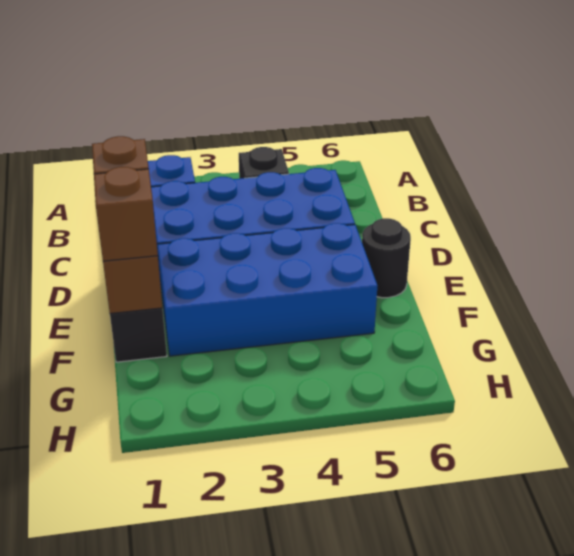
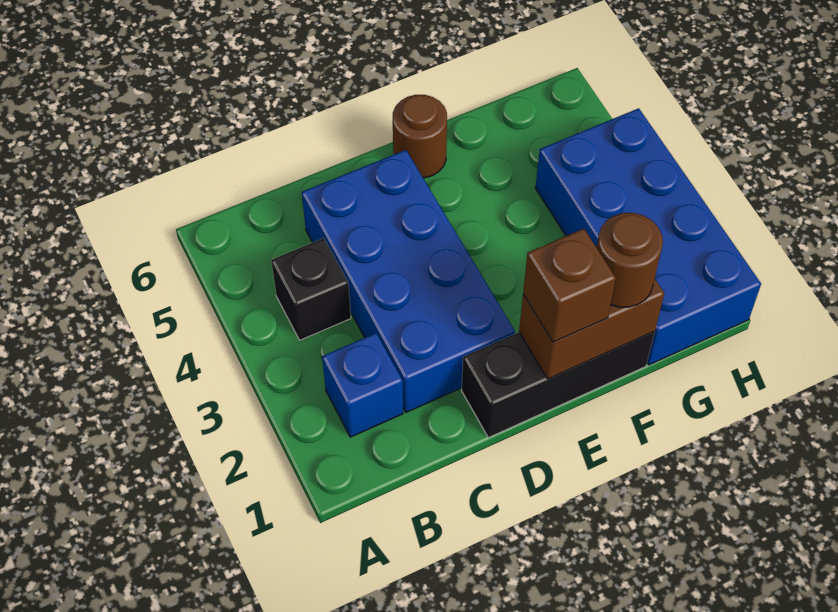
blue brick E2:F5 level 1 -> blue brick G1:H4 level 1
black round brick E6 level 1 -> brown round brick E6 level 1
brown brick F1 level 3 -> brown round brick F1 level 3

